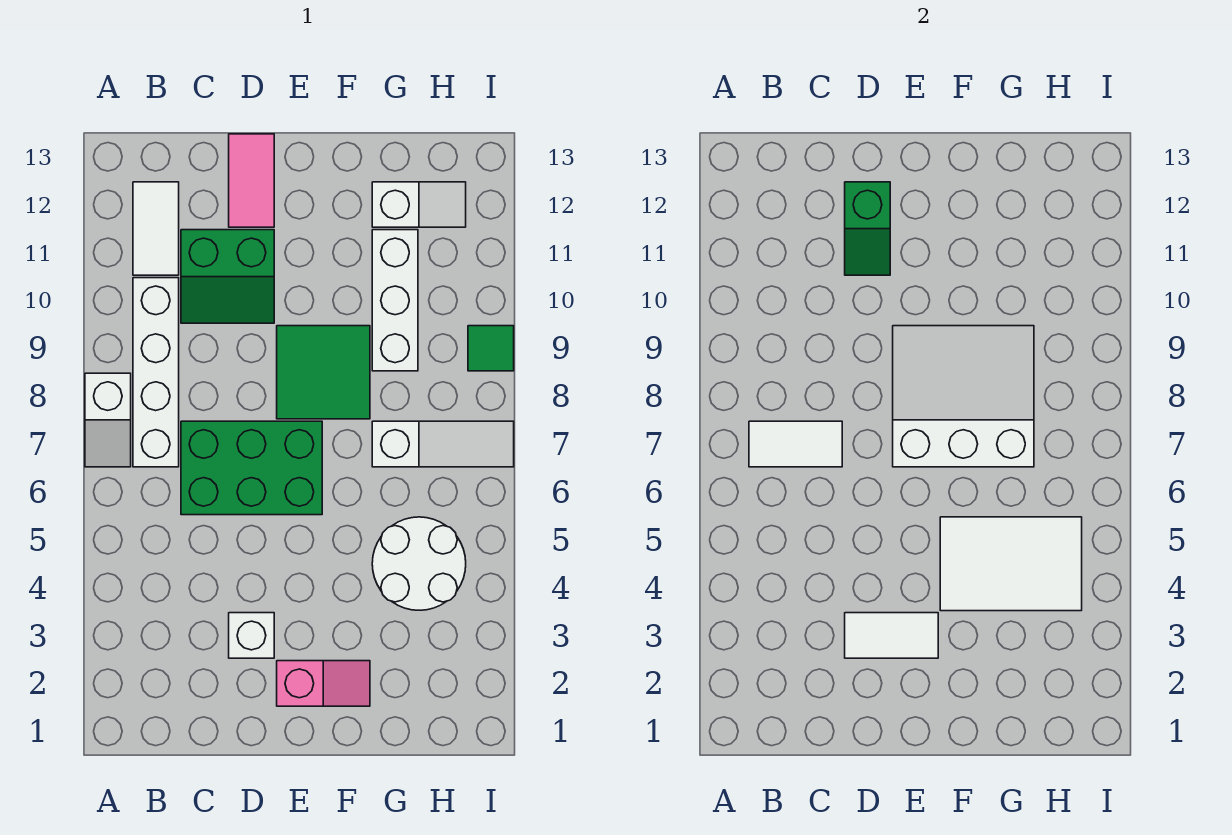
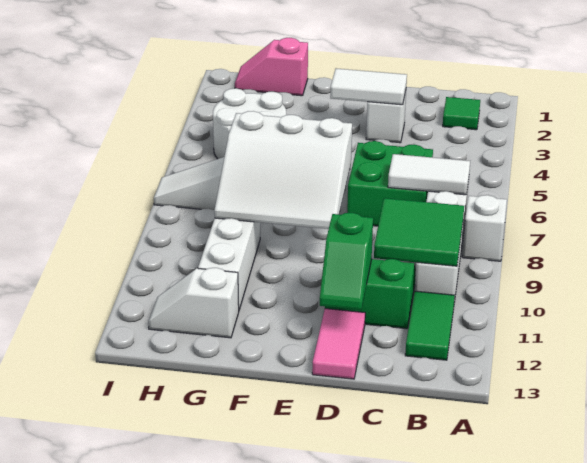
white tile B11:B12 level 1 -> green tile B11:B12 level 1
green brick C6:E7 level 1 -> green brick C6:D7 level 1
green slope D11:D12 level 2 top 12 -> green slope D11:D12 level 2 top 11
pink slope E2:F2 level 1 top E -> pink slope G1:H1 level 1 top G
green tile E8:F9 level 1 -> green tile B9:C10 level 2
white tile F4:H5 level 2 -> none
green tile I9 level 1 -> green tile B2 level 1

